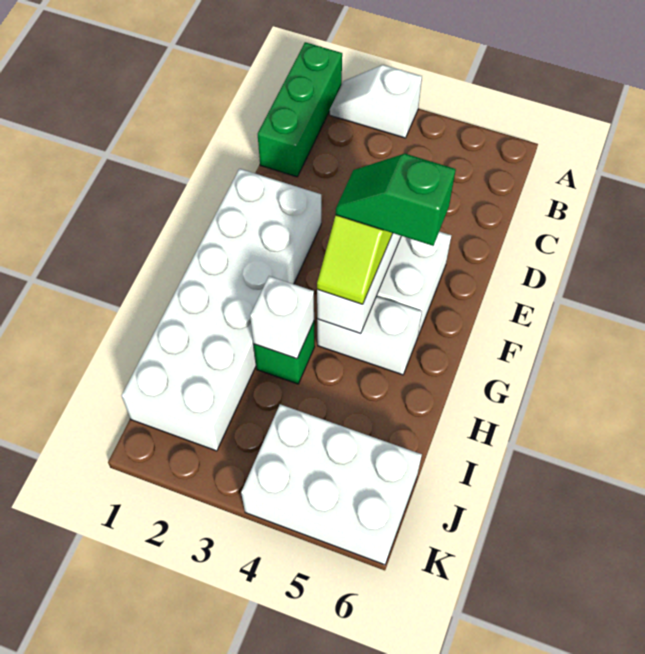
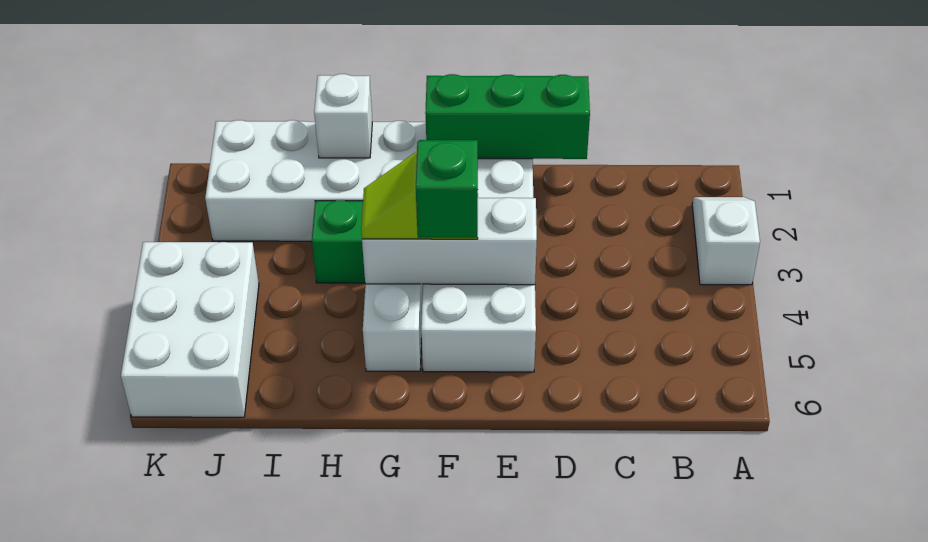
green brick A1:C1 level 1 -> green brick D1:F1 level 2
white brick H3 level 2 -> white brick H1 level 2

